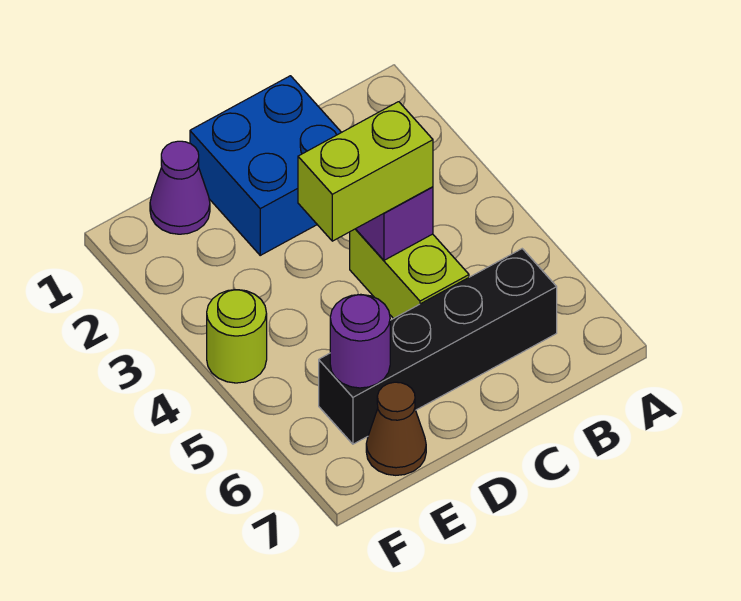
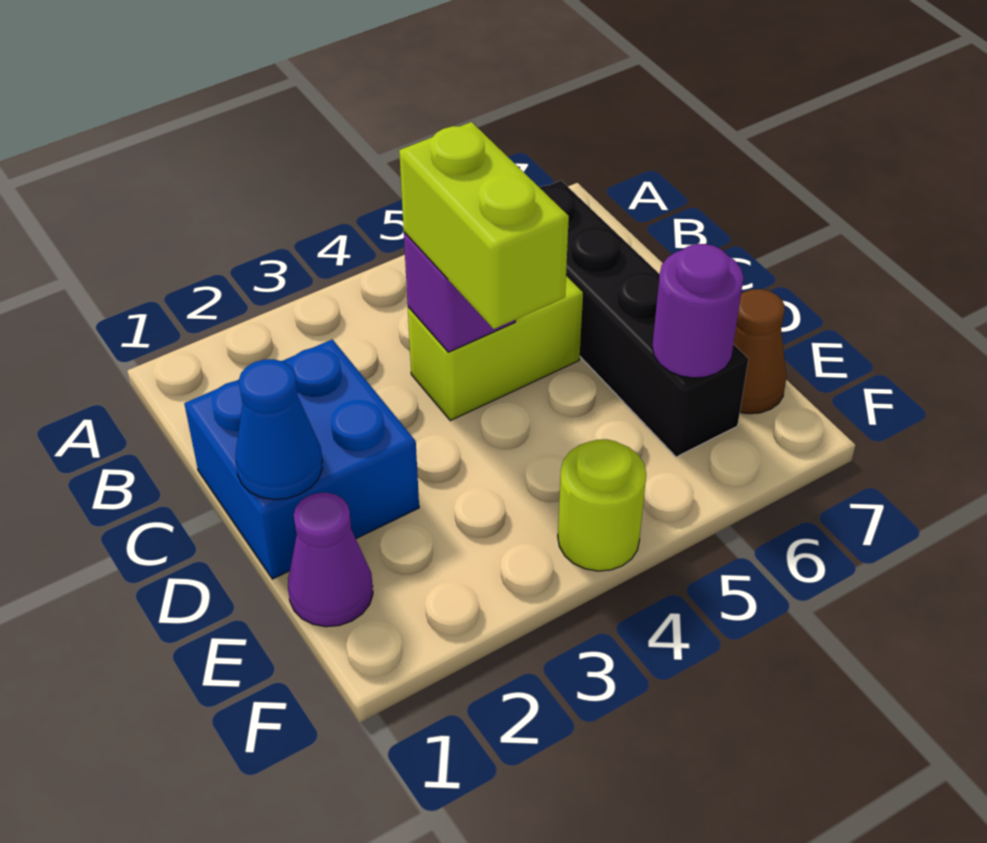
none -> blue cone D1 level 2

